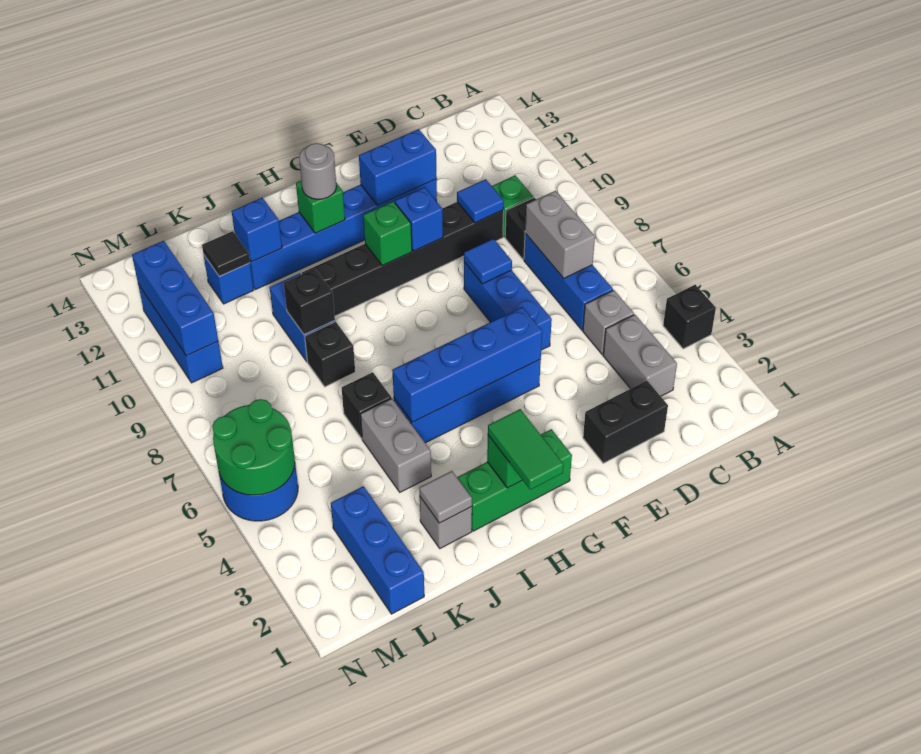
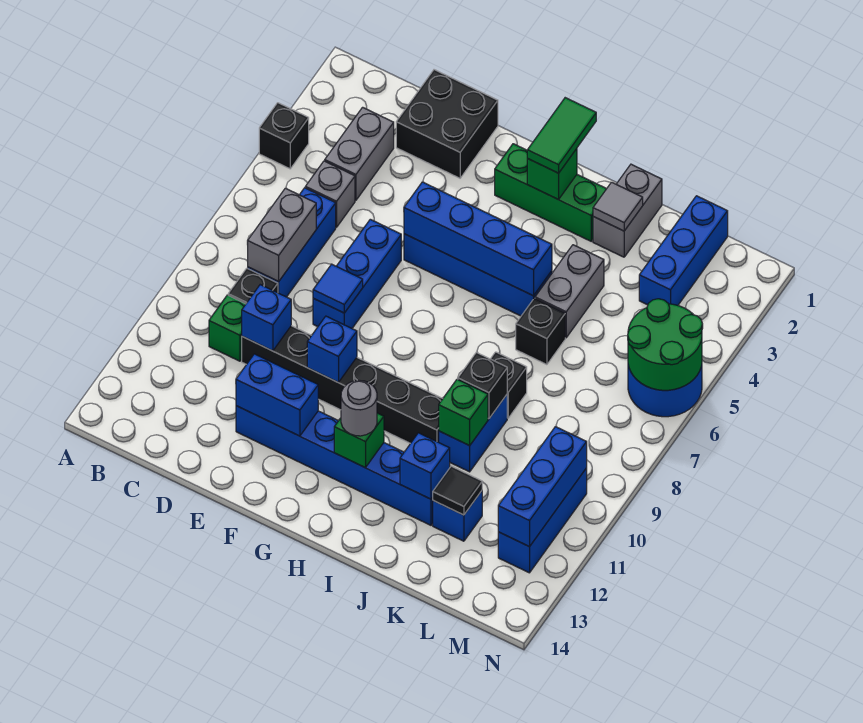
black brick D2:E2 level 1 -> black brick D1:E2 level 1
blue tile D10 level 2 -> blue brick D10 level 2
green brick G10 level 2 -> green brick J10 level 2
grey brick J2 level 1 -> grey brick J1:J2 level 1

